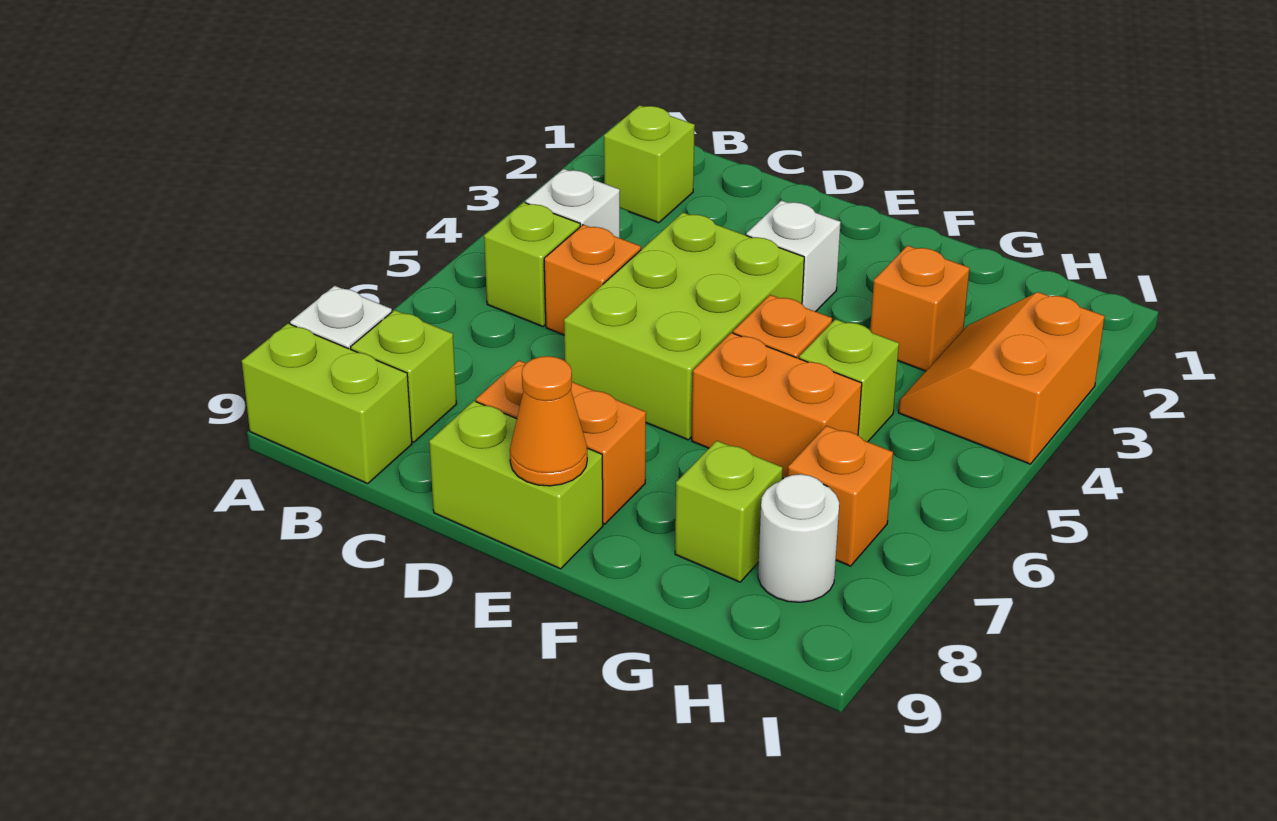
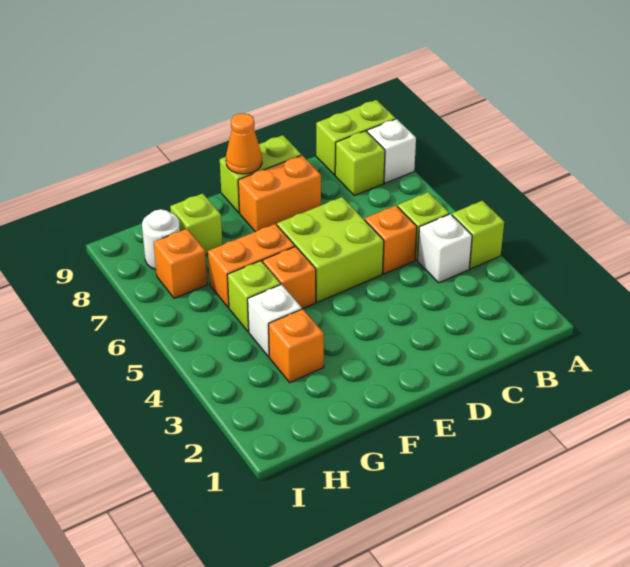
lime brick B2 level 1 -> lime brick A4 level 1
lime brick D4:E6 level 1 -> lime brick D5:E6 level 1
white brick E3 level 1 -> white brick G4 level 1
orange slope H3:I4 level 1 top I -> none

